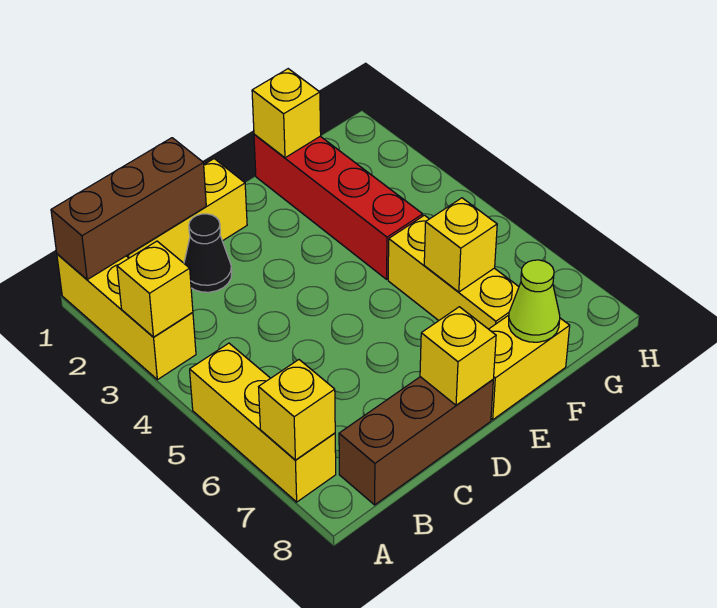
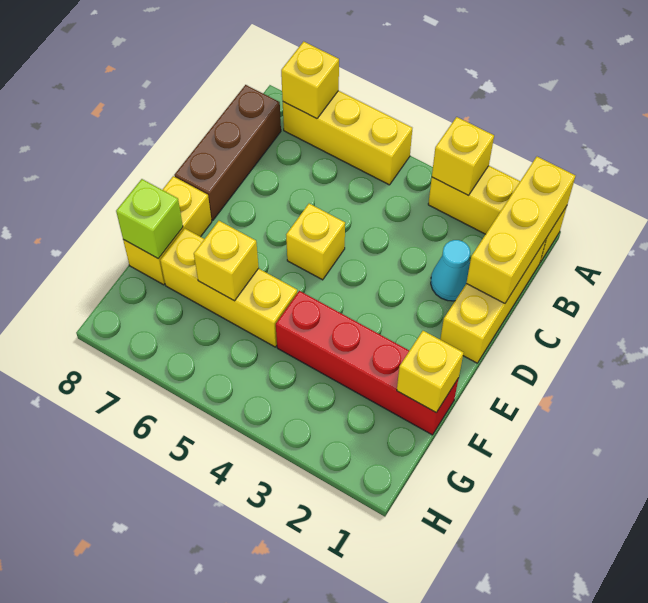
brown brick A1:C1 level 2 -> yellow brick A1:C1 level 2
black cone C2 level 1 -> cyan cone C2 level 1
yellow brick D8 level 2 -> yellow brick D5 level 1
lime cone F8 level 2 -> lime brick F8 level 2

